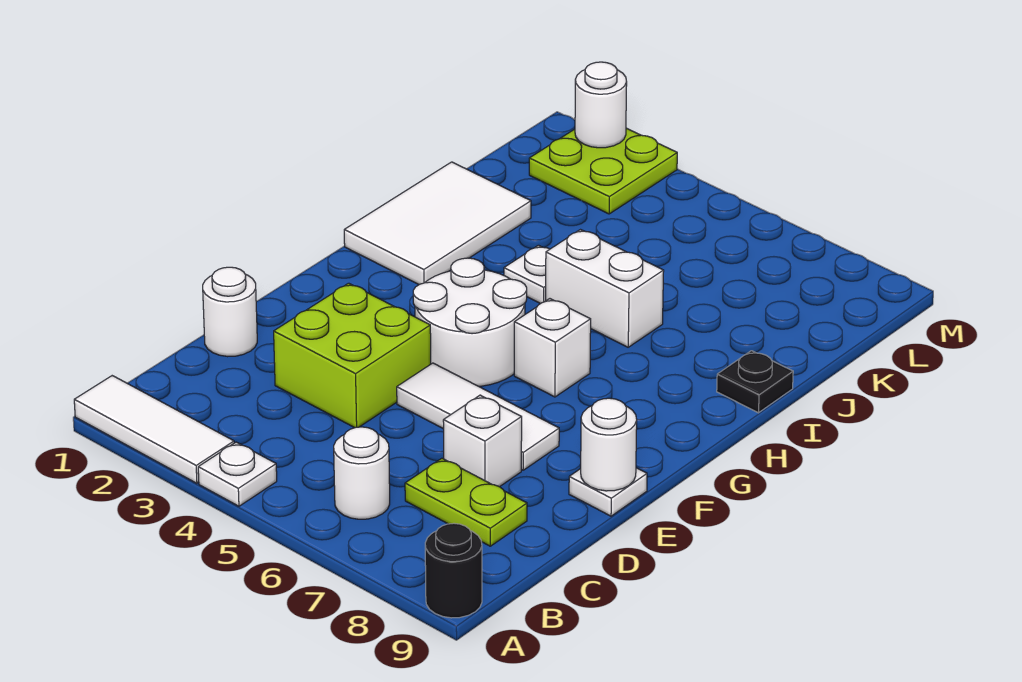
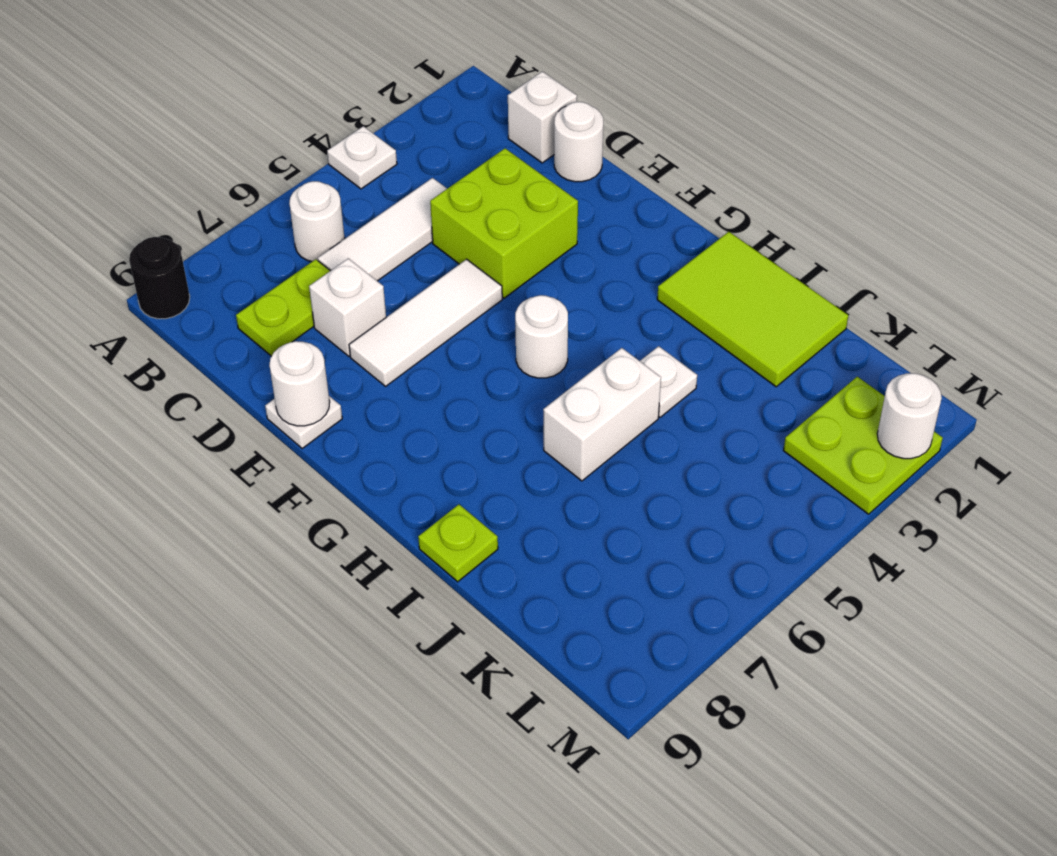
white tile A1:A3 level 1 -> white tile C4:C6 level 1
white round brick F4:G5 level 1 -> white round brick G5 level 1
white brick G6 level 1 -> white brick C1 level 1
white tile H1:J2 level 1 -> lime tile H1:J2 level 1
black plate I9 level 1 -> lime plate I9 level 1

